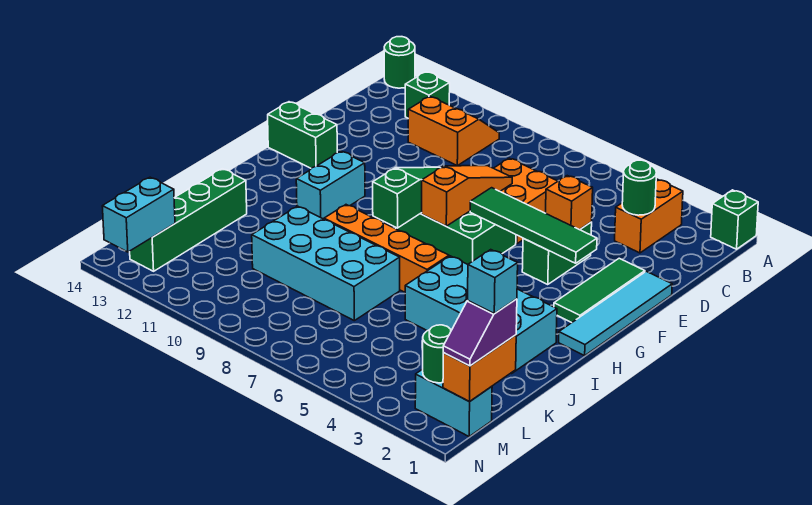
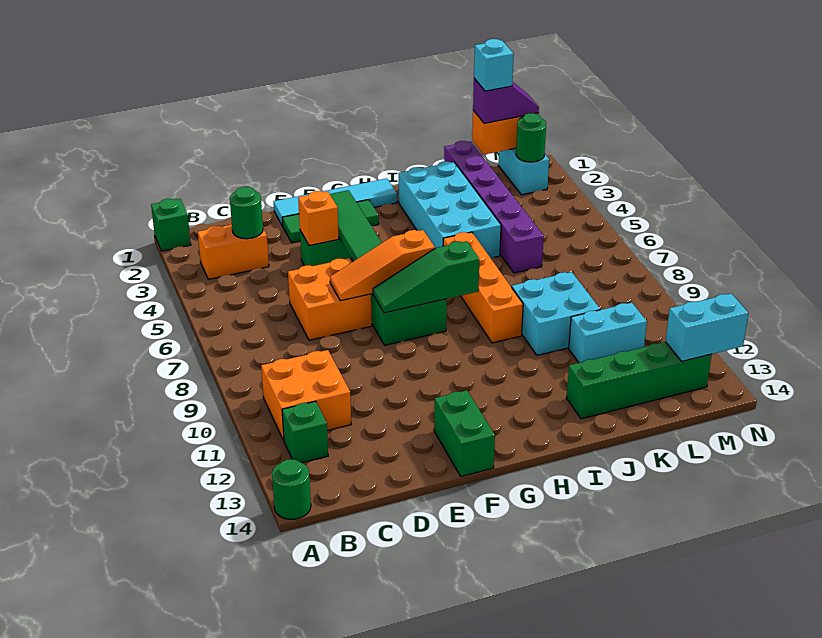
orange slope B10:C11 level 1 top C -> orange brick B10:C11 level 1
cyan brick G11:H11 level 1 -> cyan brick K11:L11 level 1
cyan brick J7:K10 level 1 -> cyan brick J9:K10 level 1
none -> purple brick K1:K6 level 1

